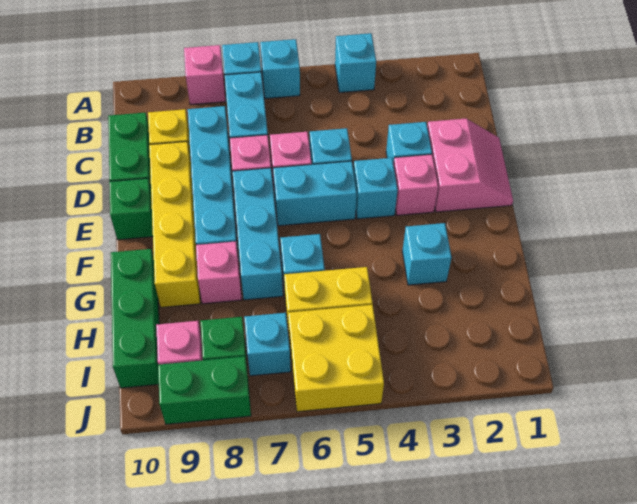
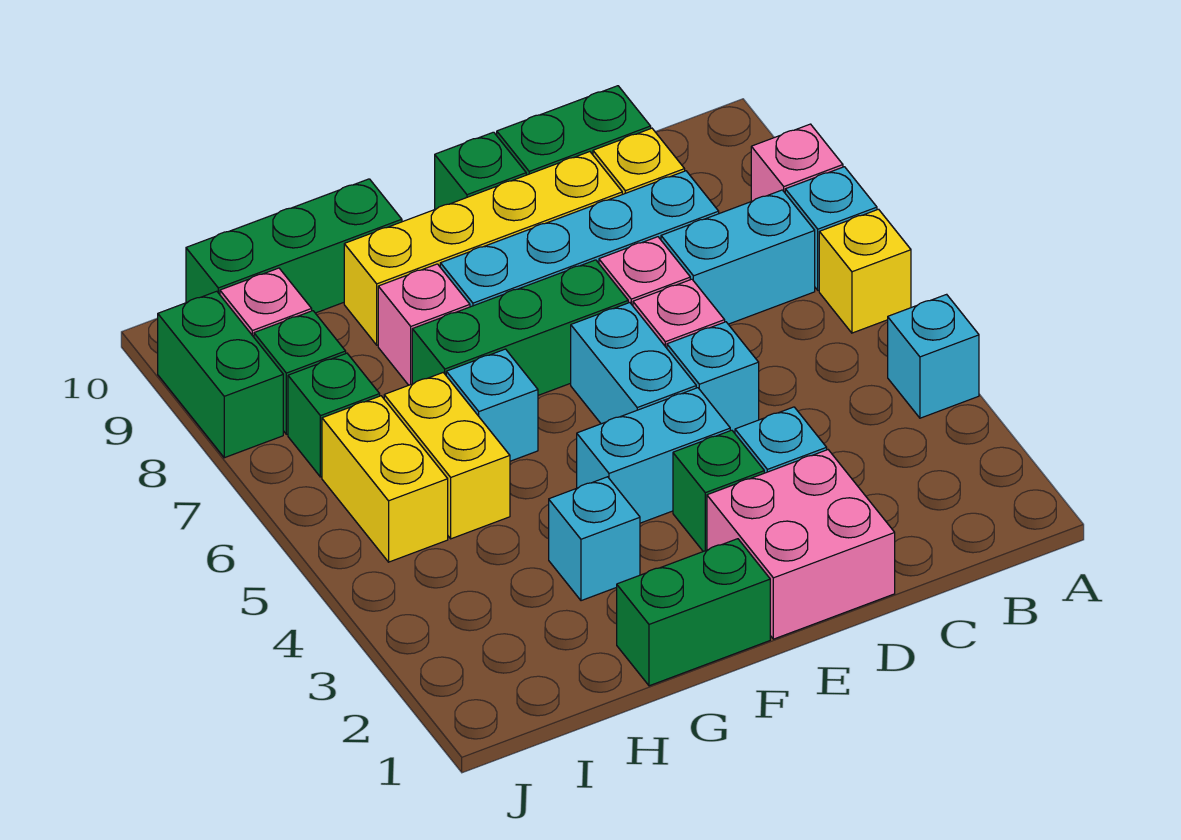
cyan brick A6 level 1 -> yellow brick A6 level 1
pink slope D1:E2 level 1 top 2 -> pink brick D1:E2 level 1
pink brick E3 level 1 -> green brick E3 level 1
cyan brick E4 level 1 -> cyan brick E4:F4 level 1
cyan brick E7:G7 level 1 -> green brick E7:G7 level 1
none -> green brick F1:G1 level 1
yellow brick I5:J6 level 1 -> yellow brick I5:I6 level 1
cyan brick I7 level 1 -> green brick I7 level 1

